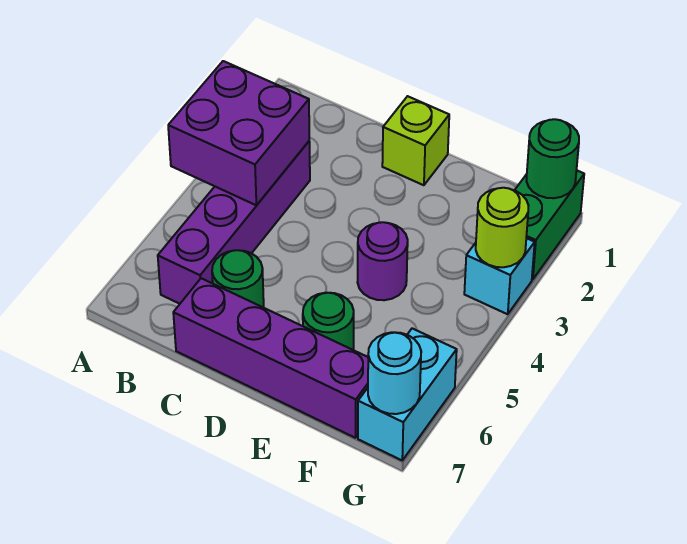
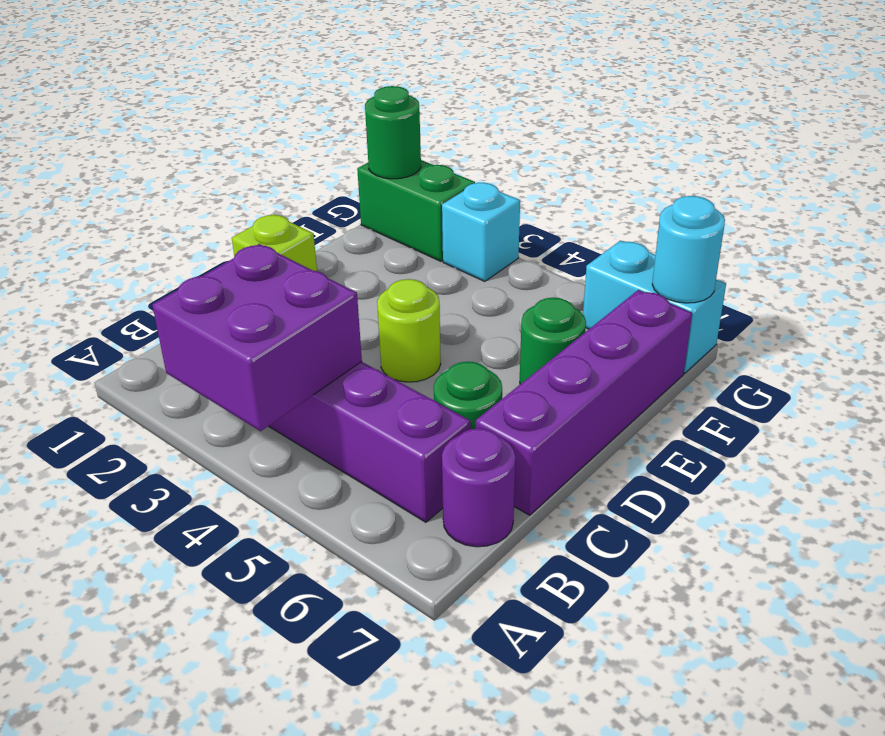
purple round brick E4 level 1 -> purple round brick B7 level 1
lime round brick G3 level 2 -> lime round brick D4 level 1

